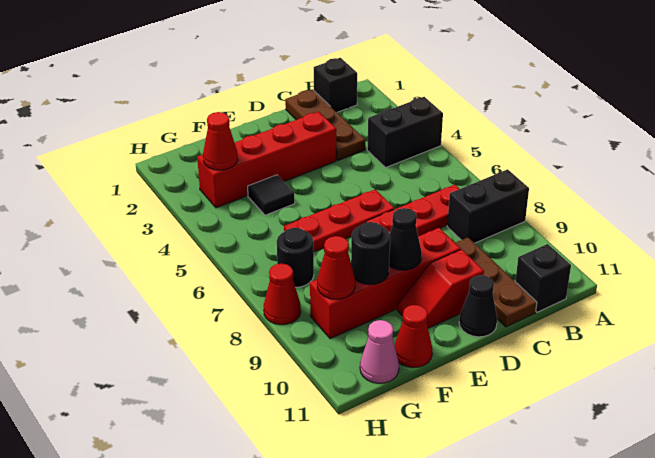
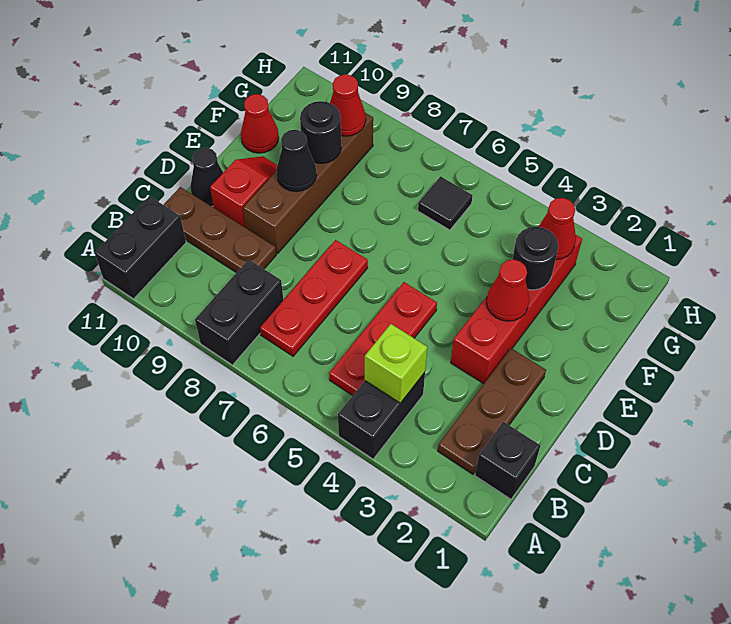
none -> lime brick B4 level 2
black brick B11 level 1 -> black brick A11:B11 level 1
brown plate C1:C3 level 1 -> brown plate B2:D2 level 1
red plate D6:F6 level 1 -> red plate B5:D5 level 1
red brick D9:G9 level 1 -> brown brick D9:G9 level 1
black tile F4 level 1 -> black tile G6 level 1
black round brick G7 level 1 -> black round brick F3 level 2
pink cone G11 level 1 -> none
red cone H8 level 1 -> red cone E3 level 2

